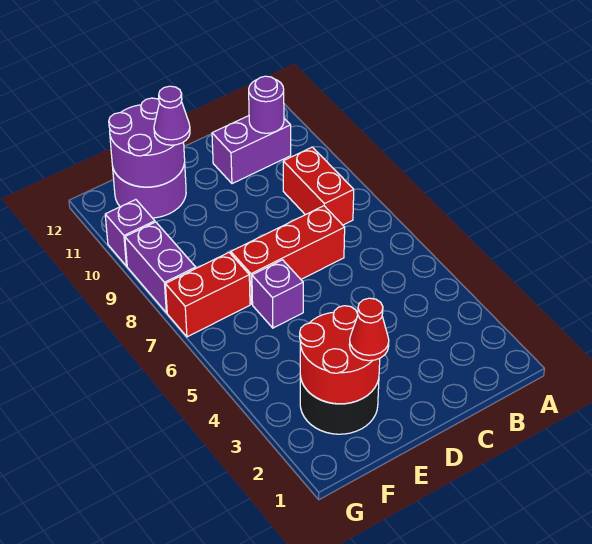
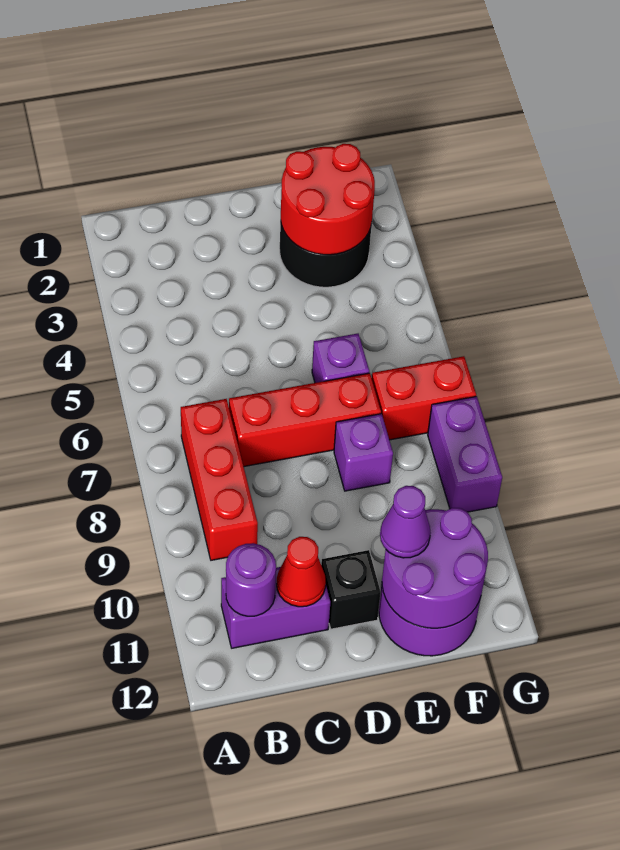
red brick B8:B9 level 1 -> red brick B7:B9 level 1
none -> black brick D11 level 1
red cone E2 level 3 -> red cone C11 level 2
purple brick G10 level 1 -> purple brick E8 level 1

